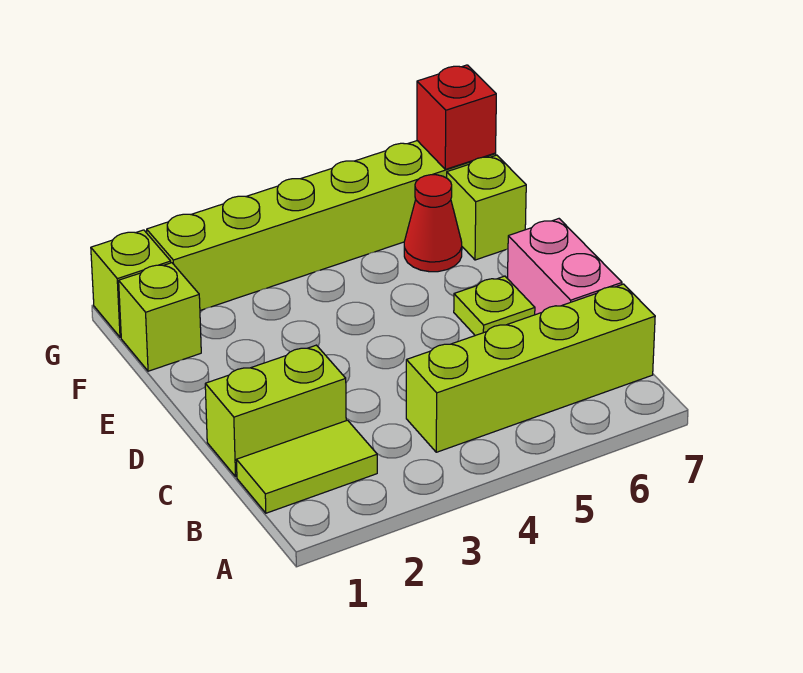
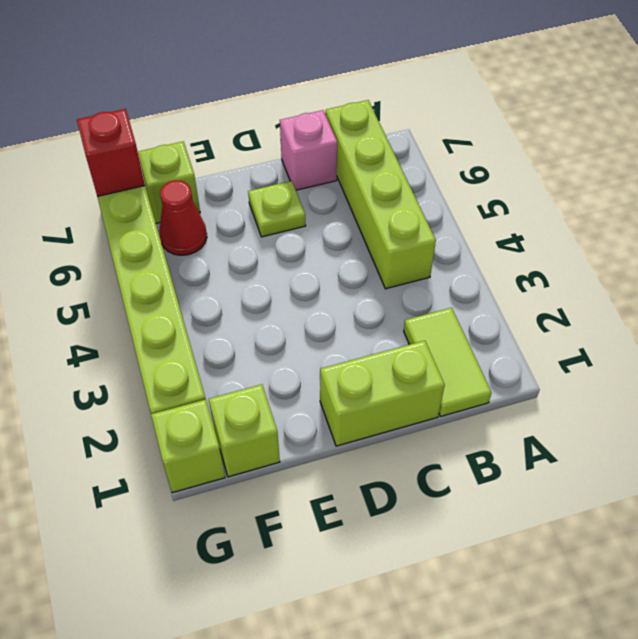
lime brick C1:C2 level 1 -> lime brick C1:D1 level 1
pink brick C7:D7 level 1 -> pink brick C7 level 1

